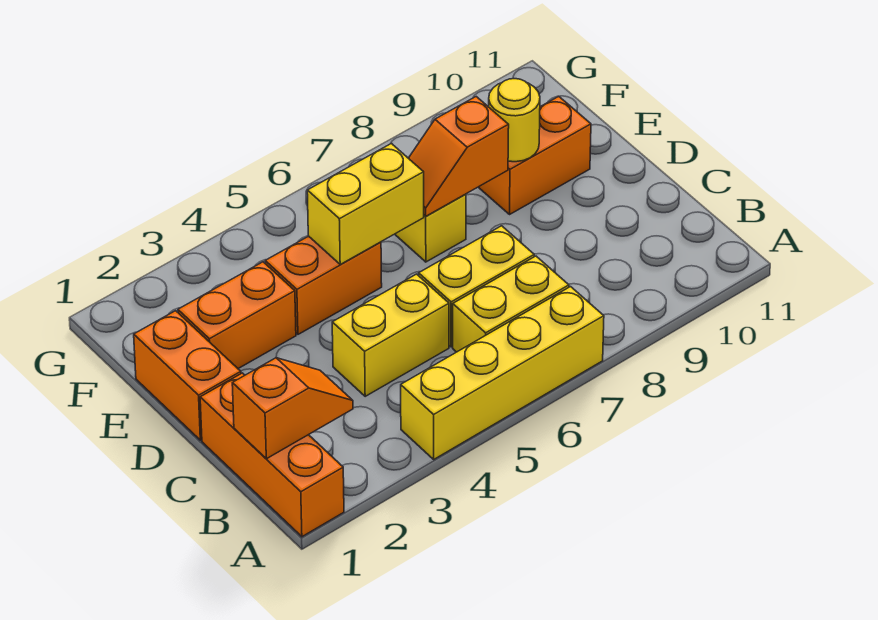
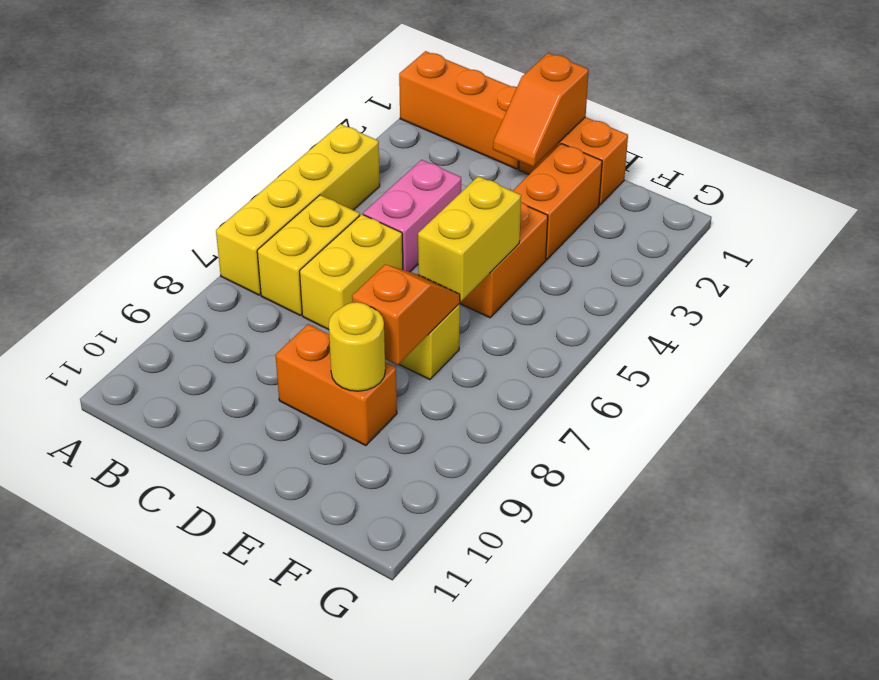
orange slope B1:B2 level 2 top 1 -> orange slope D1:D2 level 2 top 1
yellow brick C4:C5 level 1 -> pink brick C4:C5 level 1
orange brick E9:E10 level 1 -> orange brick D9:E9 level 1

